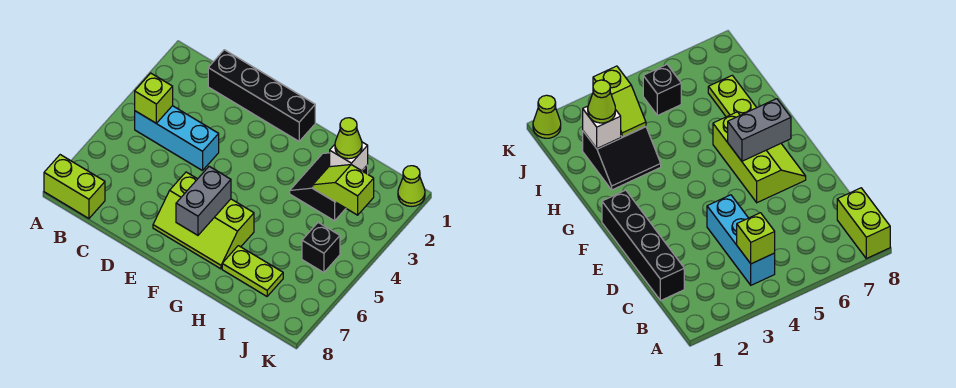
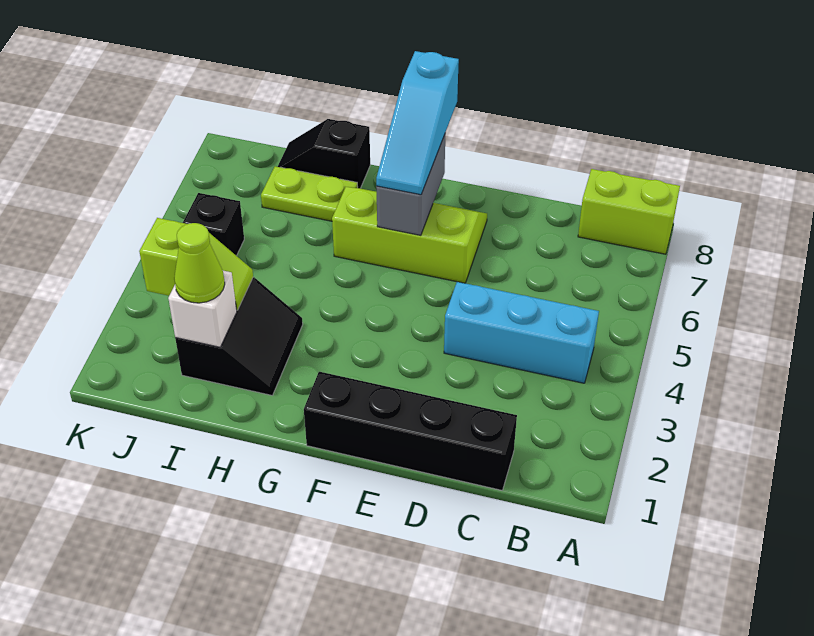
lime brick B4 level 2 -> none
none -> cyan slope F6:F8 level 3 top 8
none -> black slope H8:I8 level 1 top H
lime cone K1 level 1 -> none

